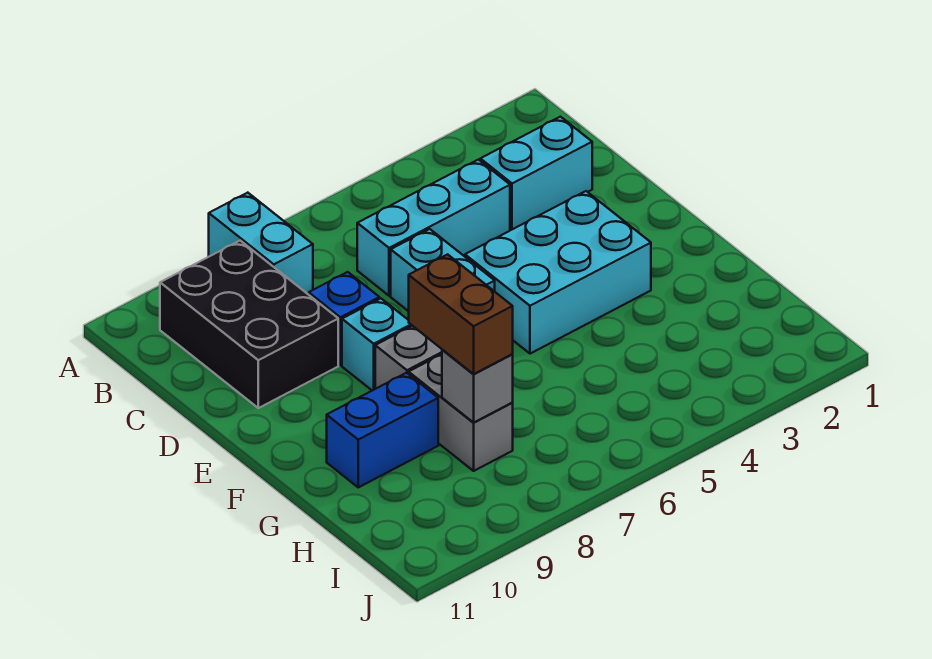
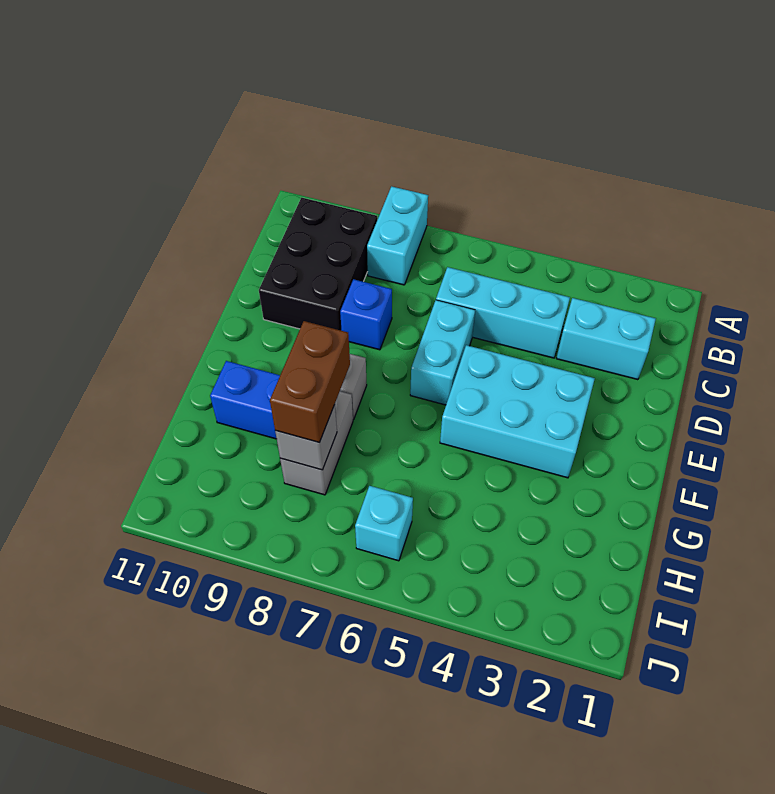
cyan brick E8 level 1 -> cyan brick I6 level 1

